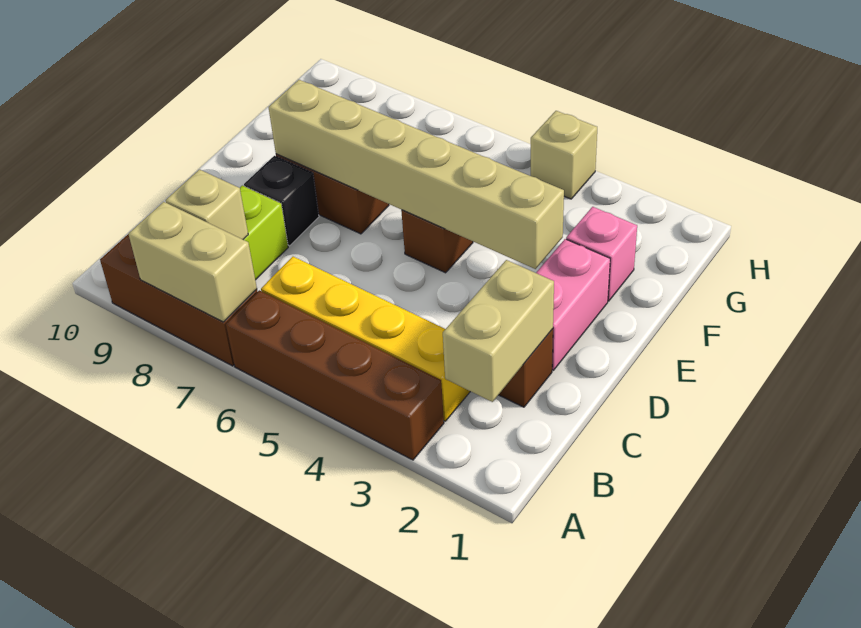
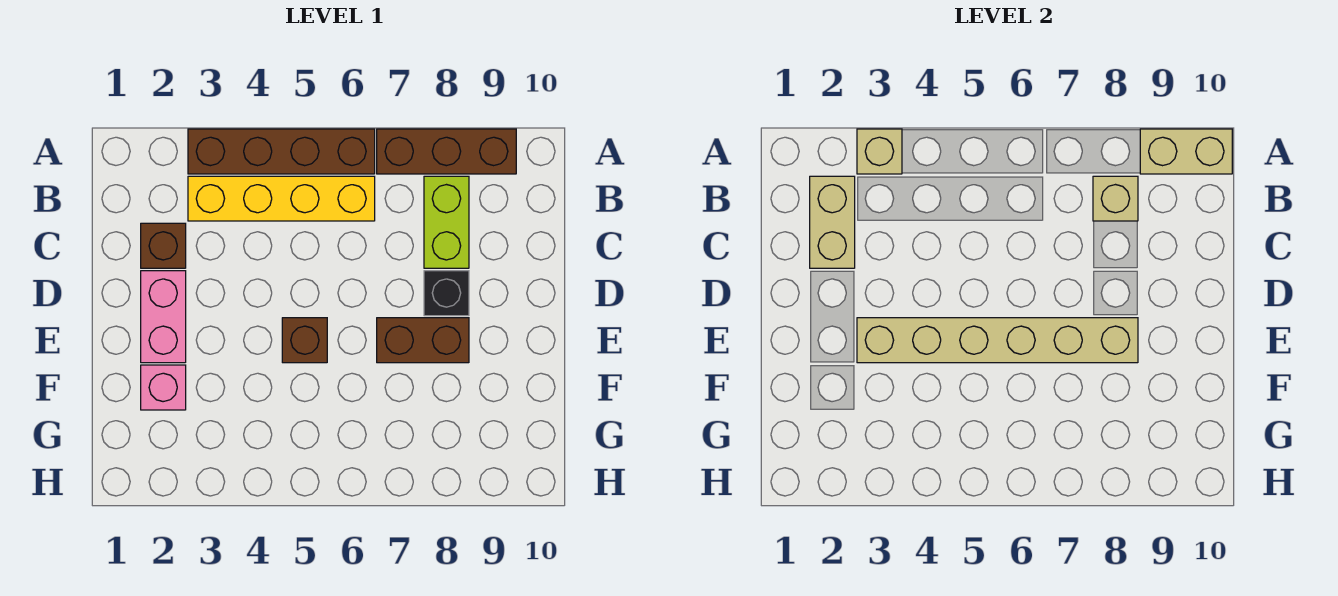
tan brick A7:A8 level 2 -> tan brick A9:A10 level 2
tan brick H4 level 1 -> tan brick A3 level 2

